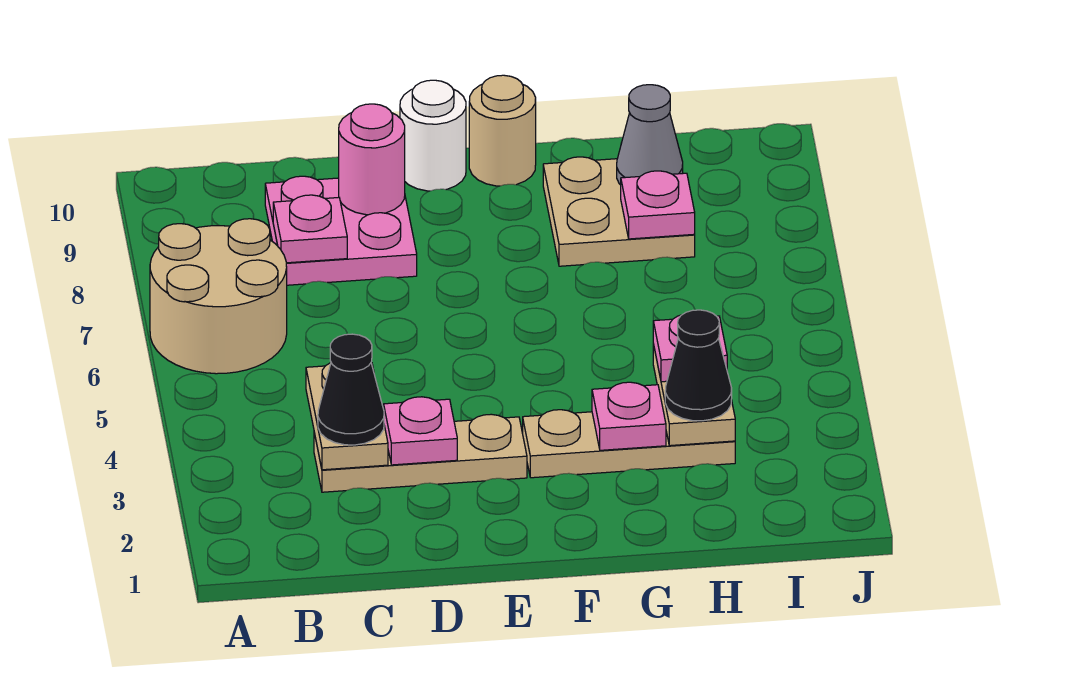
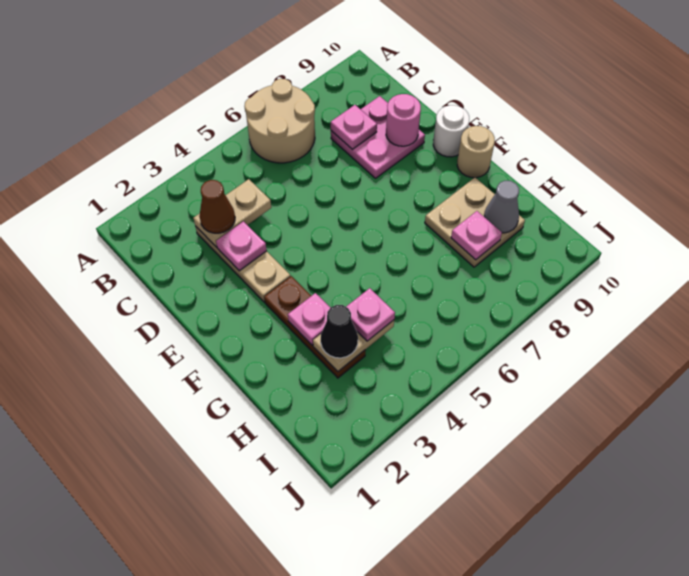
black cone C3 level 3 -> brown cone C3 level 3
tan plate F3:H3 level 1 -> brown plate F3:H3 level 1

